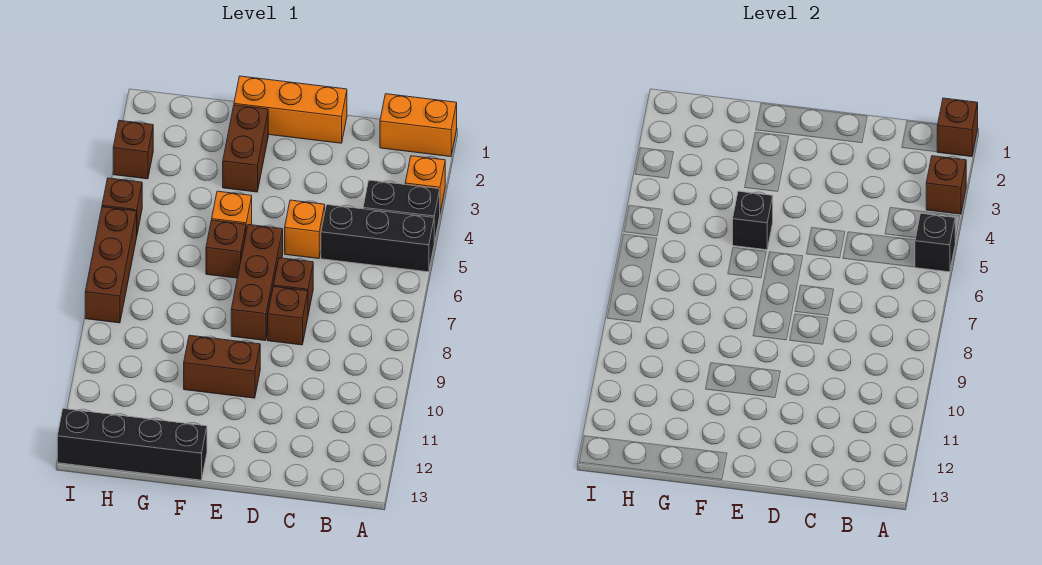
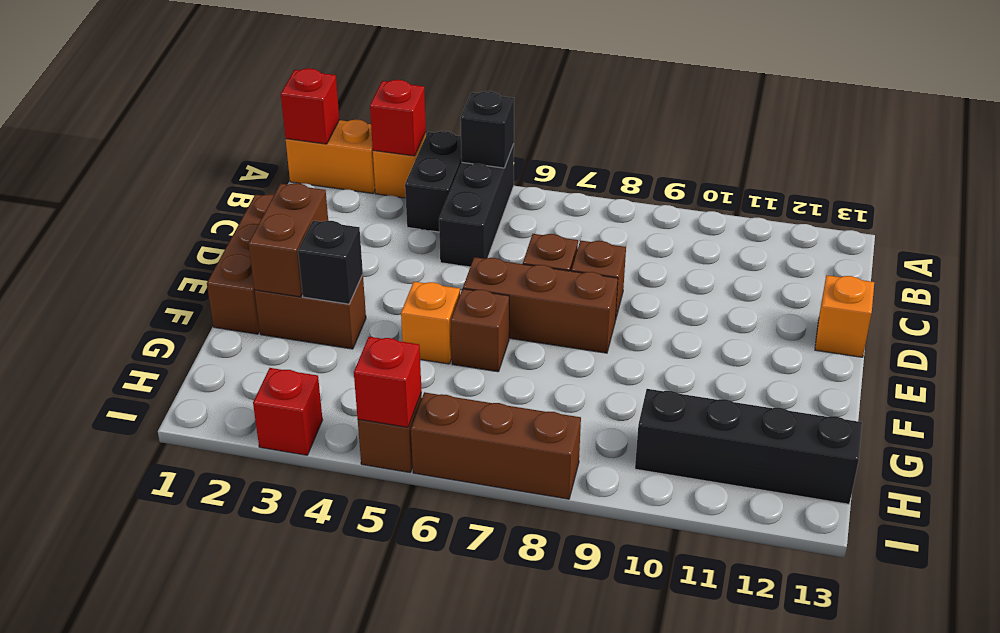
orange brick A1:B1 level 1 -> orange brick A1:A2 level 1
brown brick A1 level 2 -> red brick A1 level 2
brown brick A3 level 2 -> red brick A3 level 2
orange brick D1:F1 level 1 -> brown brick D1:F1 level 1
orange brick D5 level 1 -> orange brick D13 level 1
brown brick E10:F10 level 1 -> brown brick E2:F2 level 2
black brick F5 level 2 -> black brick F3 level 2
black brick F13:I13 level 1 -> black brick H10:H13 level 1
brown brick I3 level 1 -> red brick I3 level 1
none -> red brick I5 level 2

